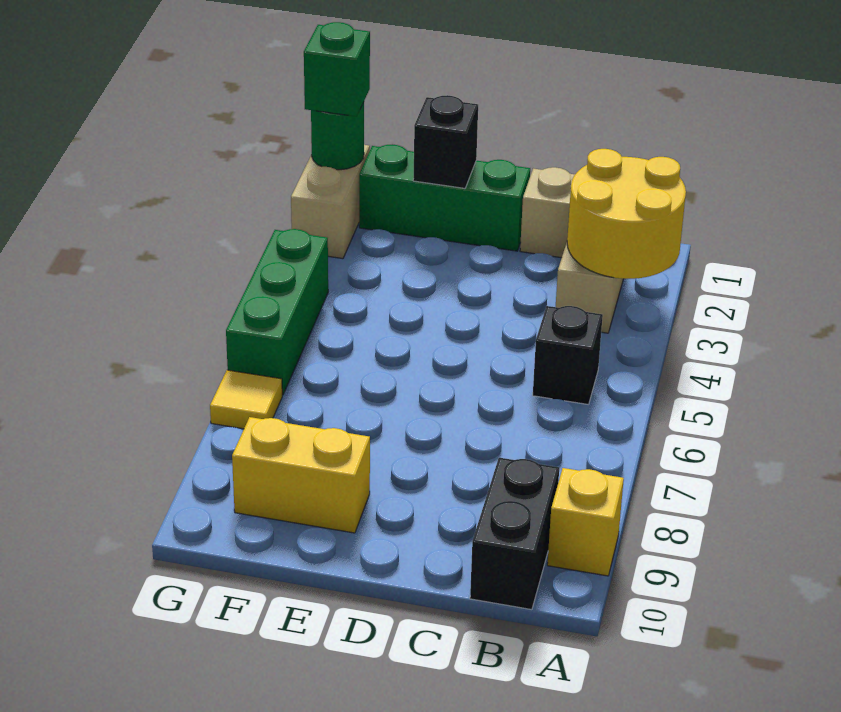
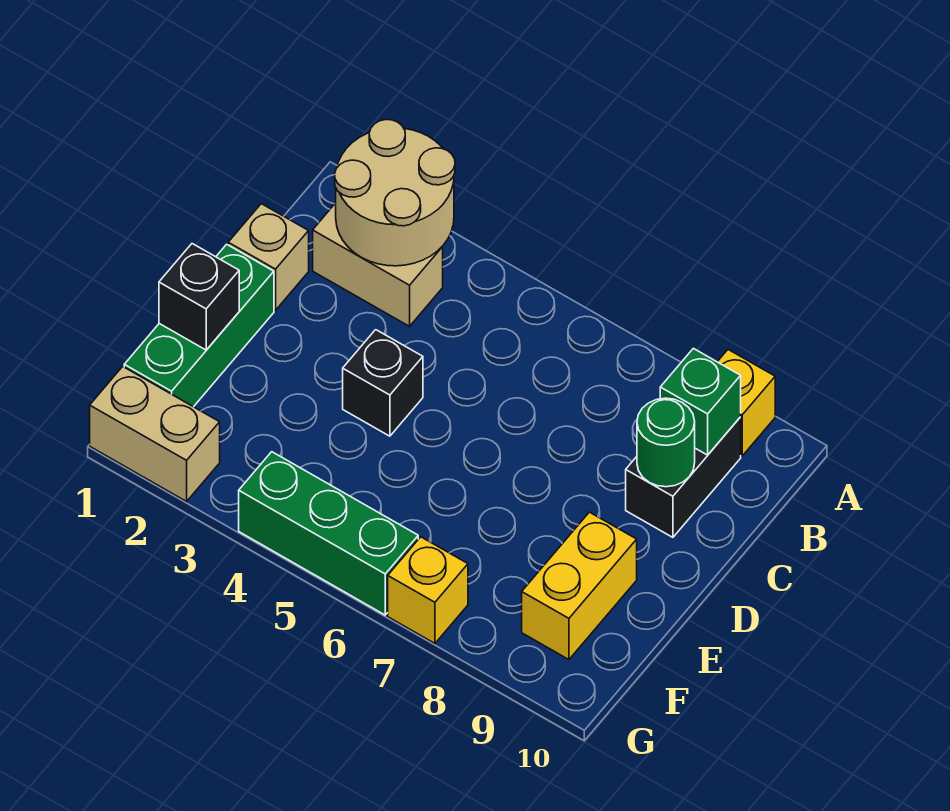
yellow round brick A2:B3 level 2 -> tan round brick A2:B3 level 2
black brick B5 level 1 -> black brick D4 level 1
black brick B9:B10 level 1 -> black brick B9:C9 level 1
green round brick G1 level 2 -> green round brick C9 level 2
green brick G1 level 3 -> green brick B9 level 2
yellow tile G7 level 1 -> yellow brick G7 level 1

